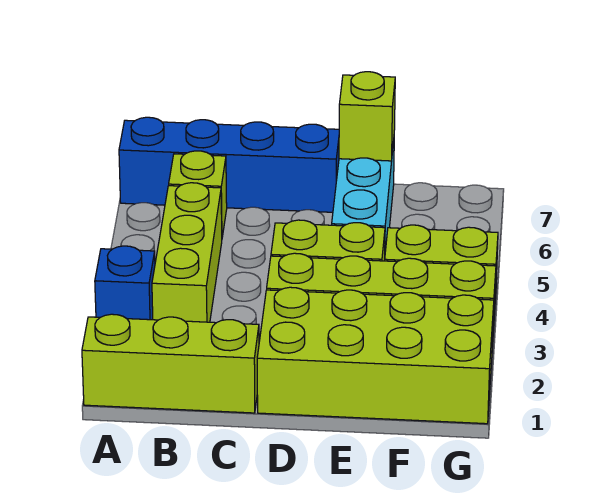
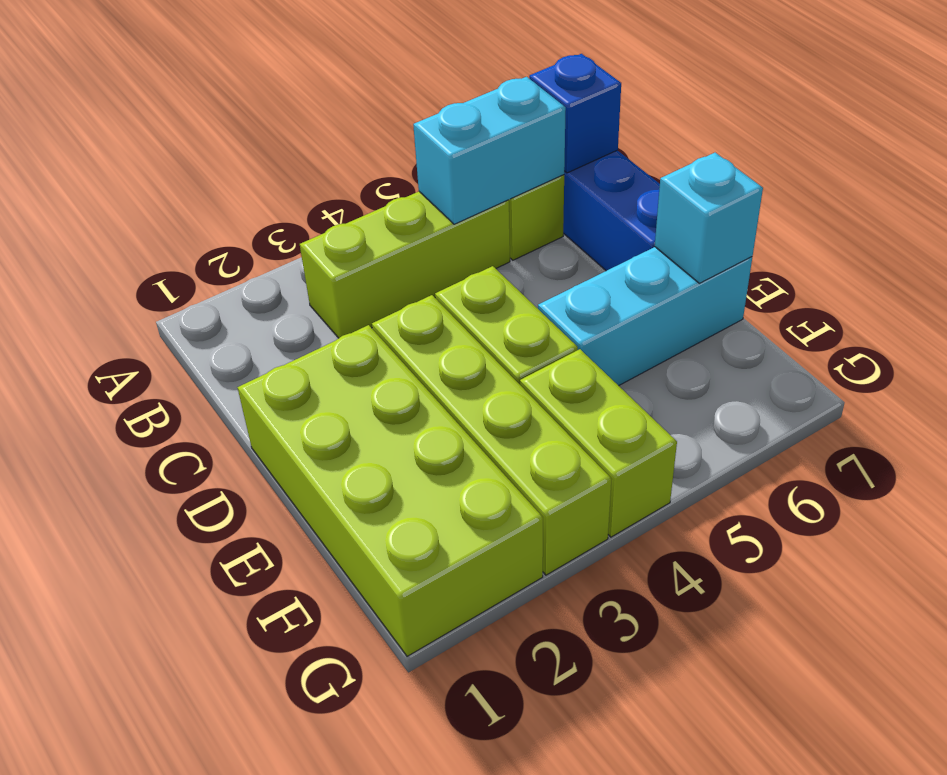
lime brick A1:C1 level 1 -> none
blue brick A3 level 1 -> blue brick B7 level 2
none -> cyan brick B5:B6 level 2
lime brick E7 level 2 -> cyan brick E7 level 2

